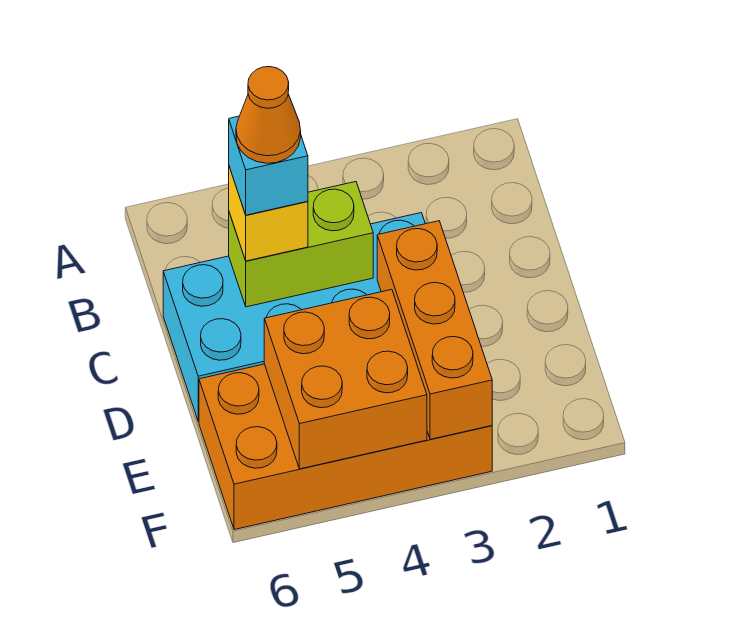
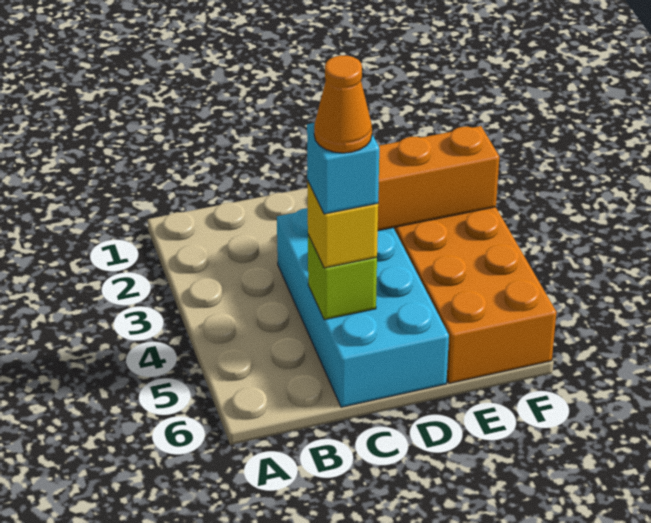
lime brick C4:C5 level 2 -> lime brick C5 level 2
orange brick E4:F5 level 2 -> none

